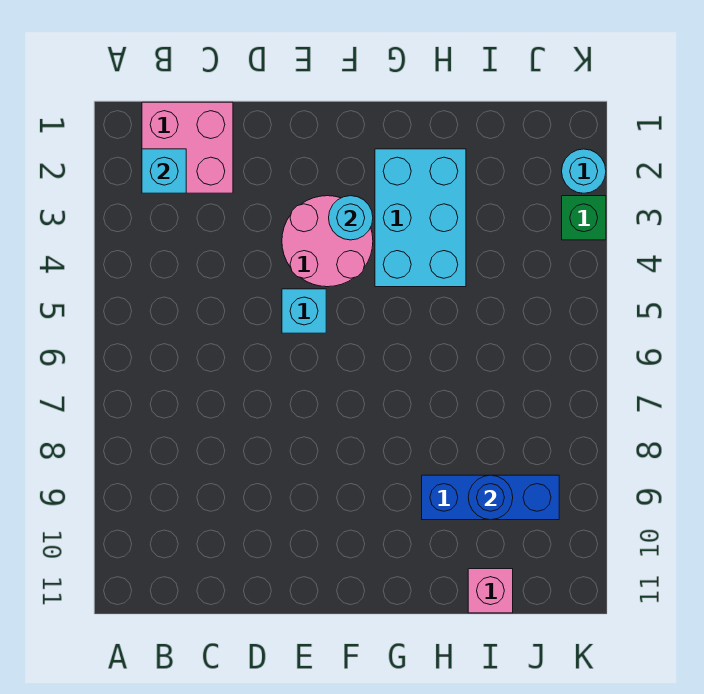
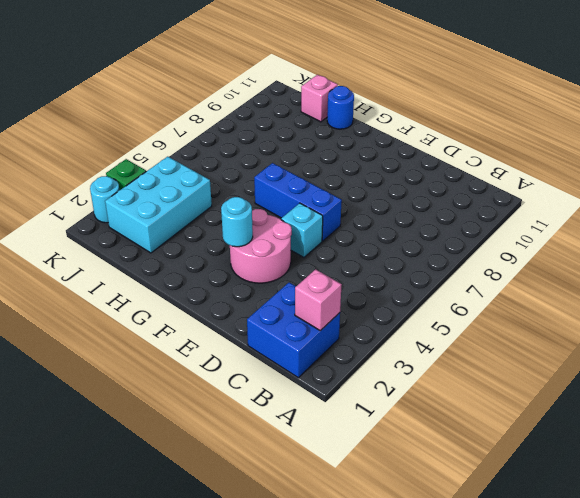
pink brick B1:C2 level 1 -> blue brick B1:C2 level 1
cyan brick B2 level 2 -> pink brick B2 level 2
cyan brick G2:H4 level 1 -> cyan brick I2:J4 level 1
blue brick H9:J9 level 1 -> blue brick E6:G6 level 1
blue round brick I9 level 2 -> blue round brick H11 level 1

